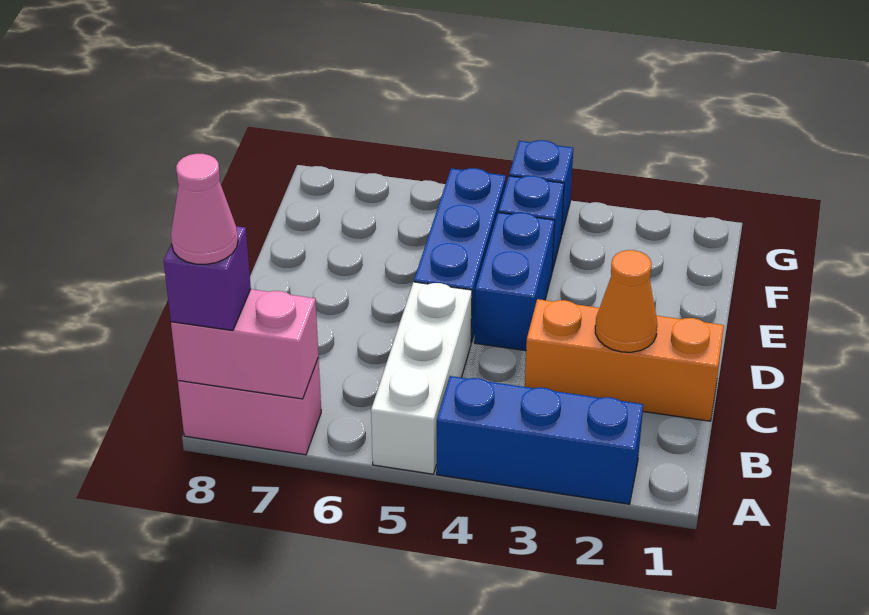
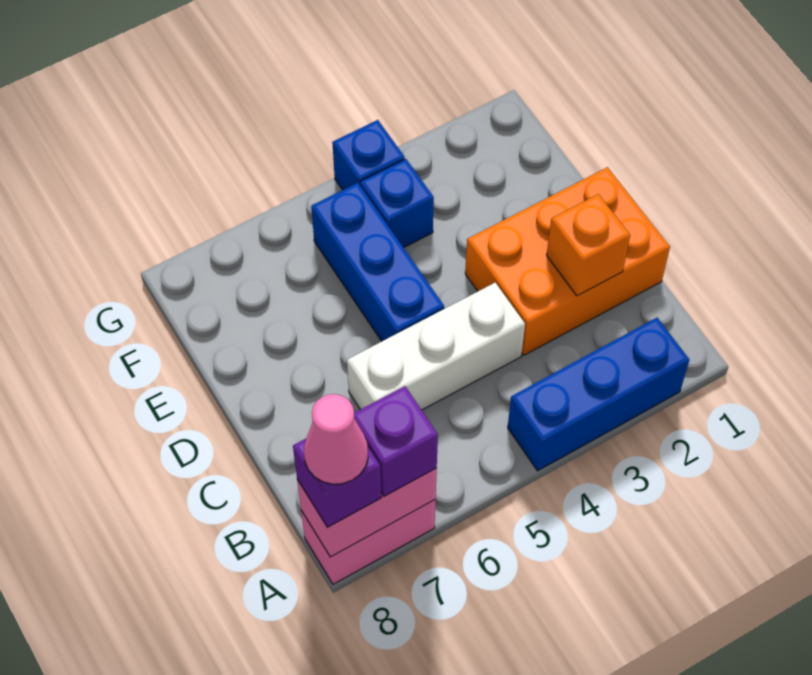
white brick A5:C5 level 1 -> white brick C4:C6 level 1
none -> purple brick A7 level 3
orange brick C1:C3 level 1 -> orange brick C1:D3 level 1
orange cone C2 level 2 -> orange brick C2 level 2
blue brick D4:E4 level 1 -> none

